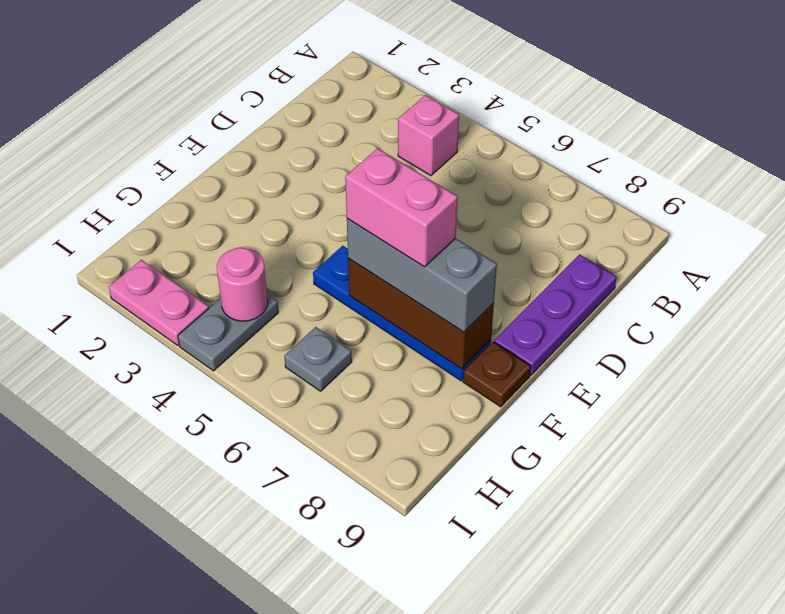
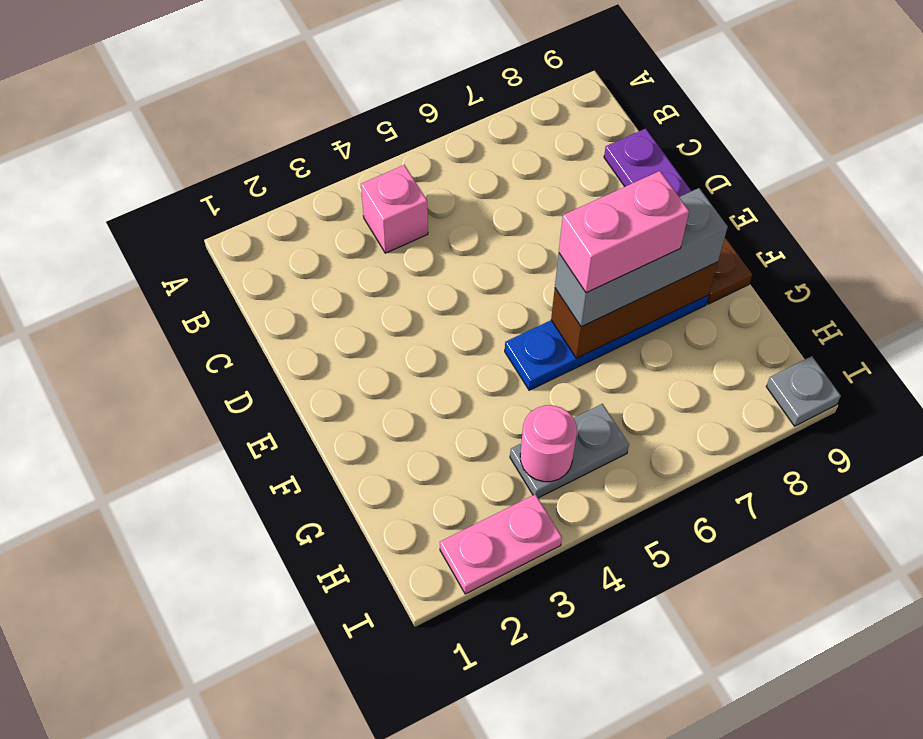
grey plate H4:I4 level 1 -> grey plate H4:H5 level 1
grey plate H6 level 1 -> grey plate I9 level 1

